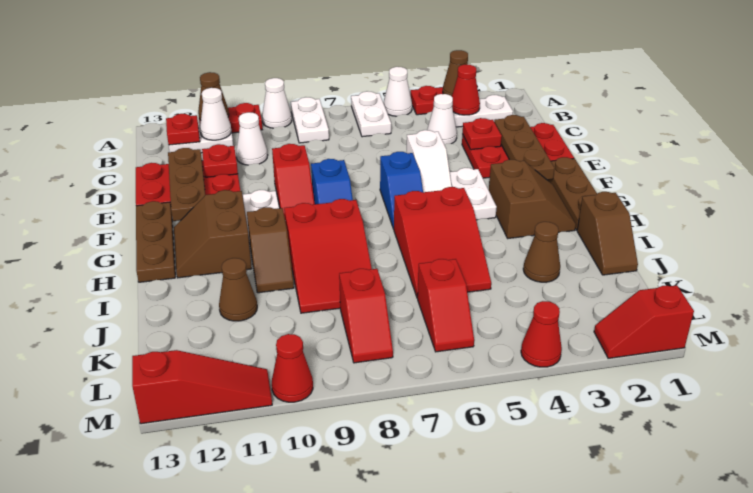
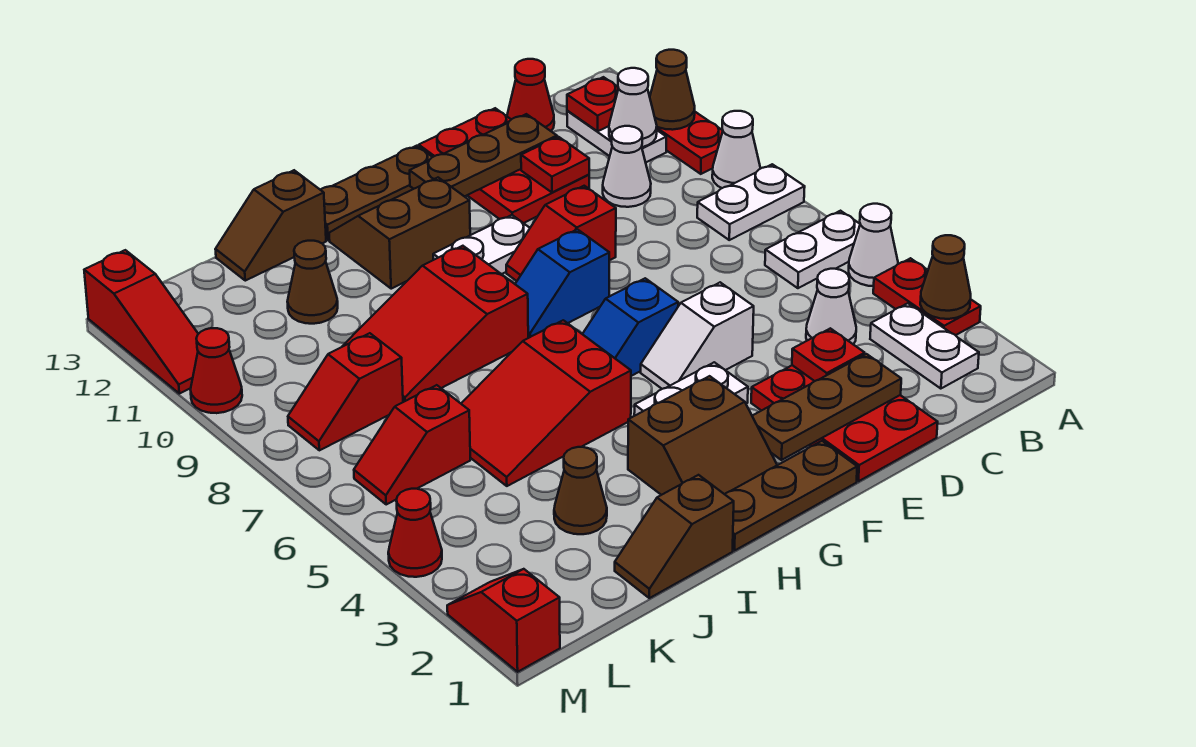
red cone B3 level 2 -> red cone C13 level 1
brown slope H10:I10 level 1 top H -> brown slope I13:J13 level 1 top I

